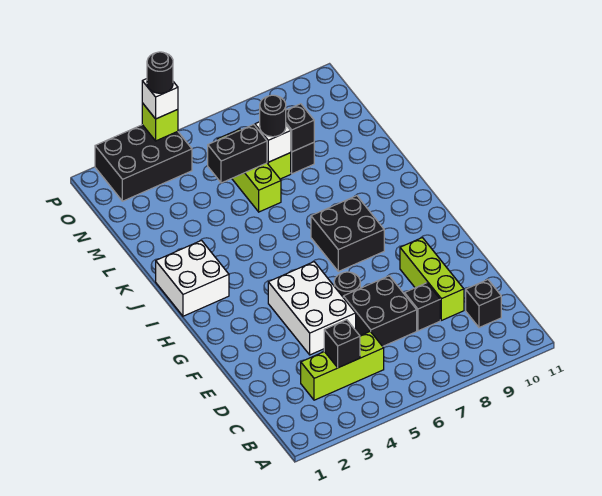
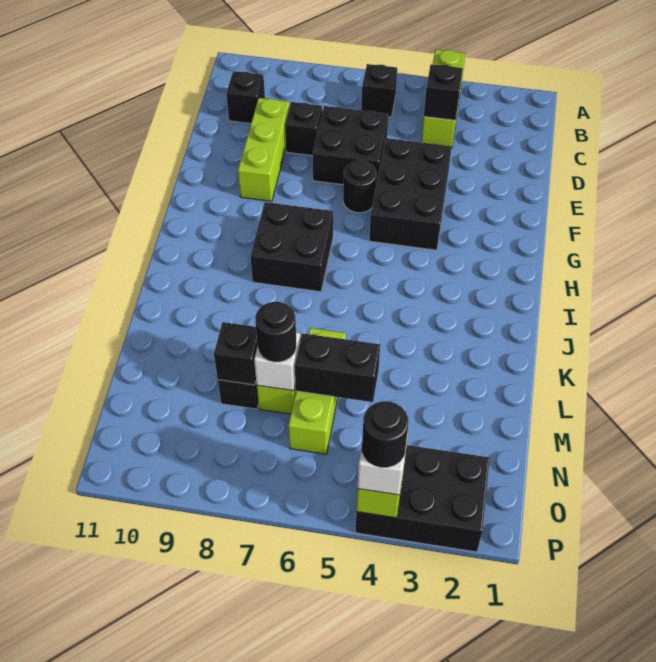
none -> black brick B6 level 1
lime brick C3:C5 level 1 -> lime brick A4:C4 level 1
white brick E4:G5 level 1 -> black brick E4:G5 level 1
white brick I1:J2 level 1 -> none

